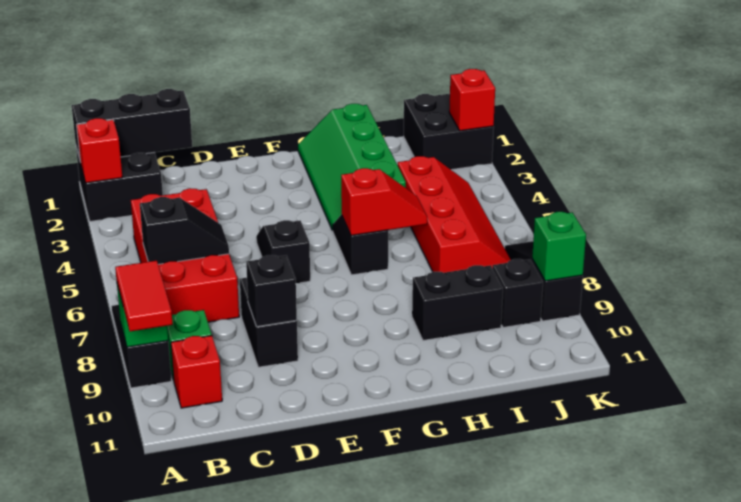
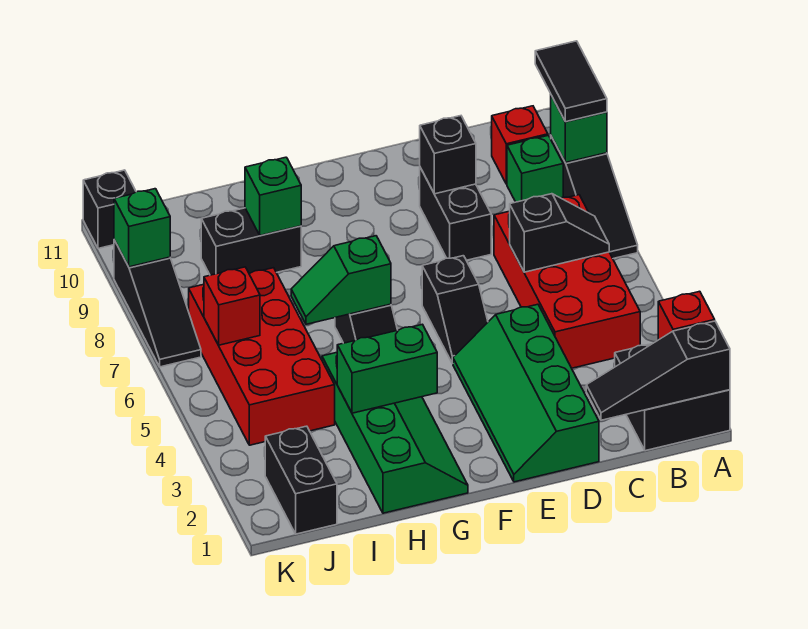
black brick A1:C1 level 2 -> black slope A1:C1 level 2 top A
red tile A9:A10 level 3 -> black tile A9:A10 level 3
black slope B6:C6 level 2 top B -> black slope B6:C6 level 2 top C
none -> green slope D1:E4 level 1 top D
none -> green brick G3:H3 level 2
red slope G6:H6 level 2 top G -> green slope G6:H6 level 2 top G
none -> green brick H9 level 2
red slope I4:J7 level 1 top I -> red brick I4:J7 level 1
black brick J1:K2 level 1 -> black brick J1:J2 level 1
black brick J9 level 1 -> black brick K11 level 1
red brick K2 level 2 -> red brick J6 level 2

